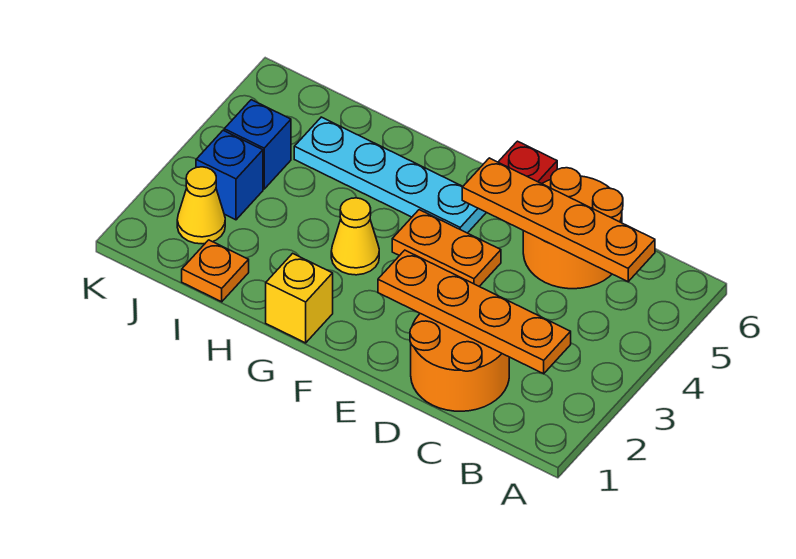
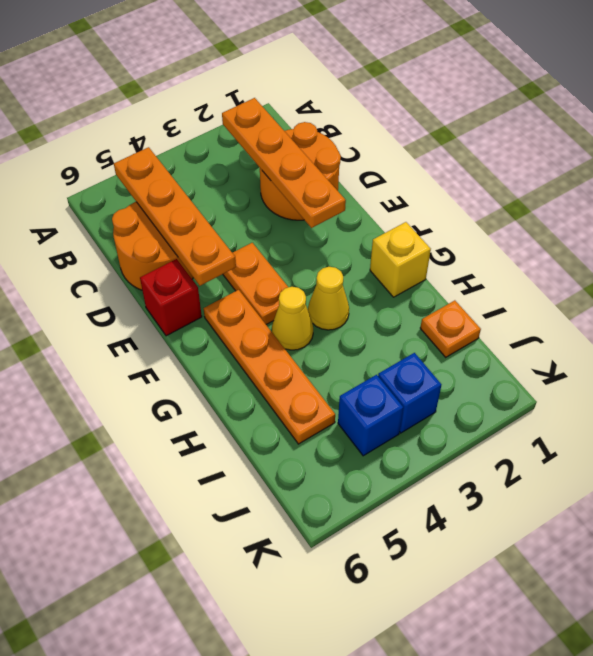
cyan plate F5:I5 level 1 -> orange plate F5:I5 level 1
yellow cone J2 level 1 -> yellow cone G4 level 1

